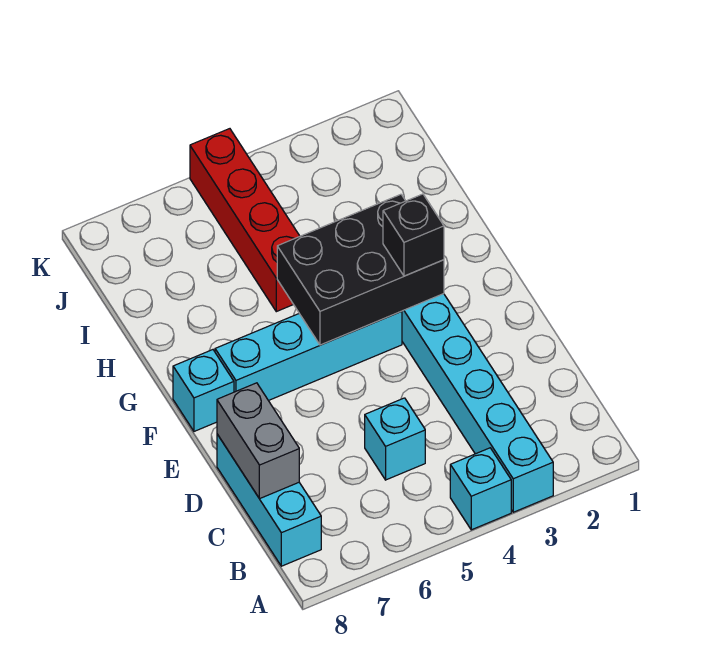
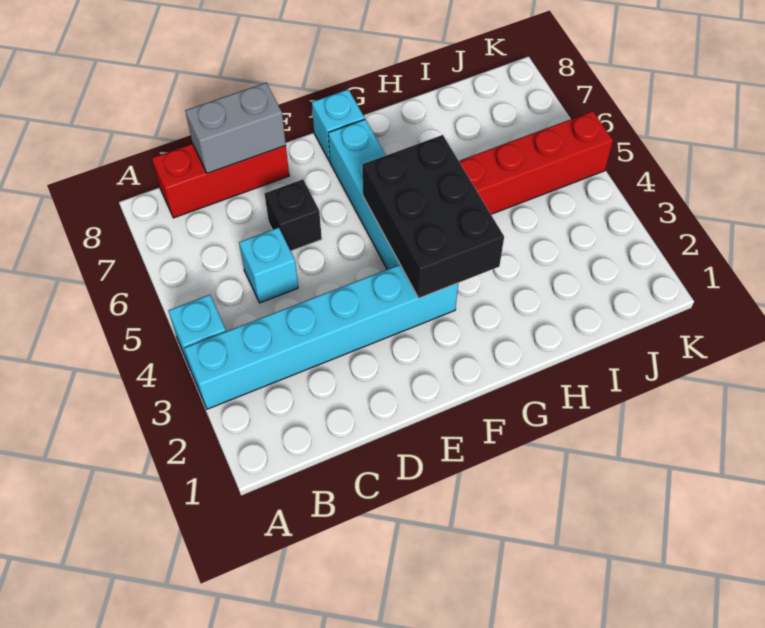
cyan brick B8:D8 level 1 -> red brick B8:D8 level 1
black brick F3 level 3 -> black brick D6 level 1

